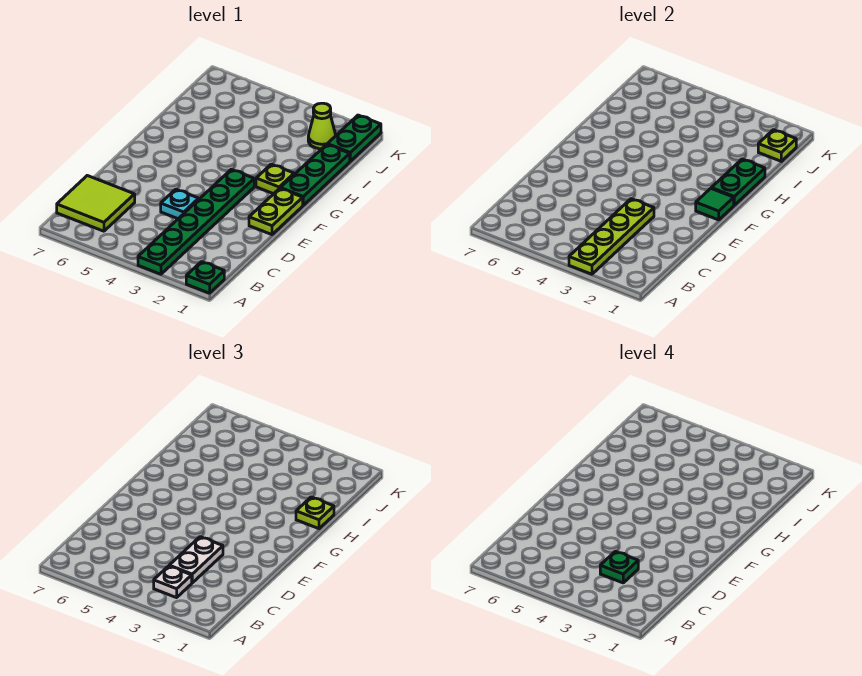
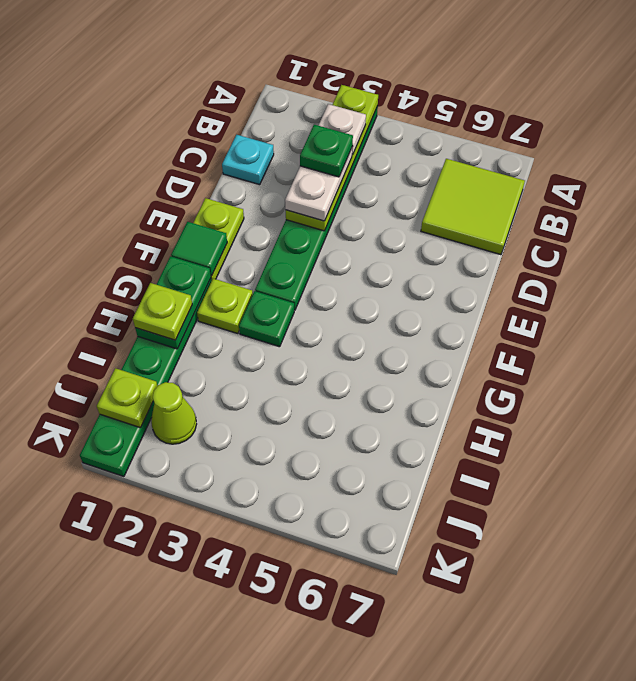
green plate A1 level 1 -> green plate G3 level 1
cyan plate D4 level 1 -> cyan plate C1 level 1

